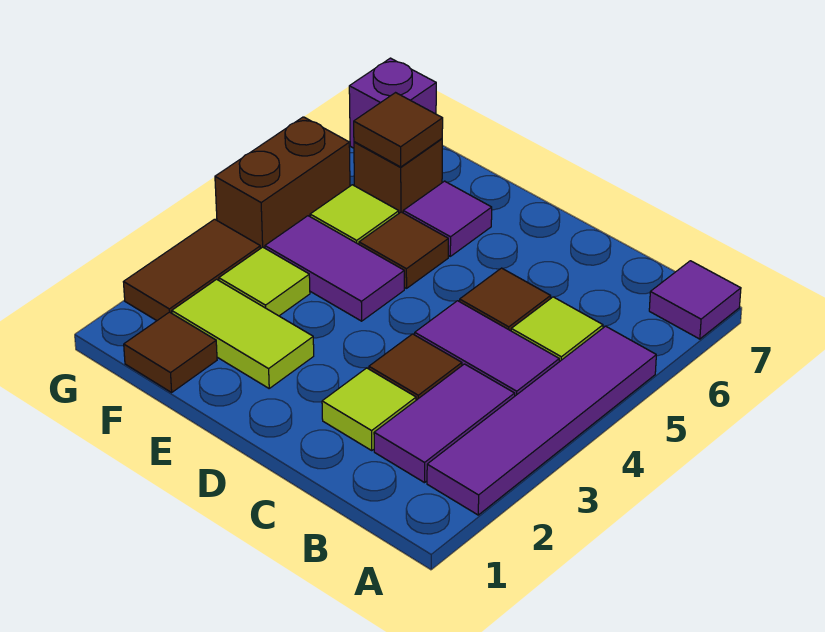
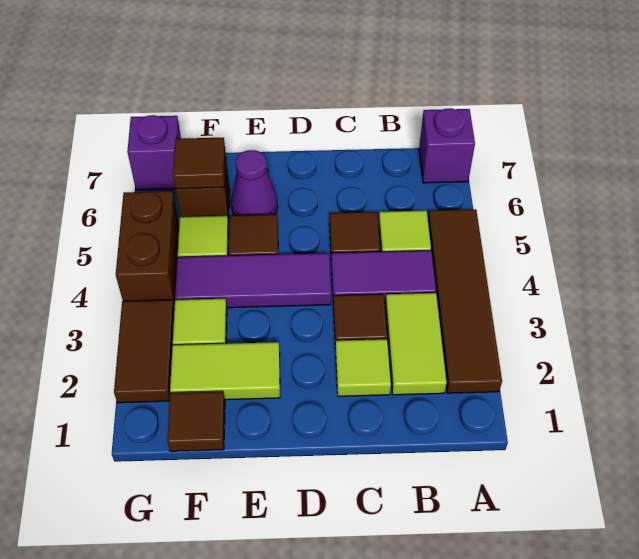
purple tile A2:A5 level 1 -> brown tile A2:A5 level 1
purple tile A7 level 1 -> purple brick A7 level 1
purple tile B2:B3 level 1 -> lime tile B2:B3 level 1
purple tile E4:F4 level 1 -> purple tile D4:F4 level 1
purple tile E6 level 1 -> purple cone E6 level 1

